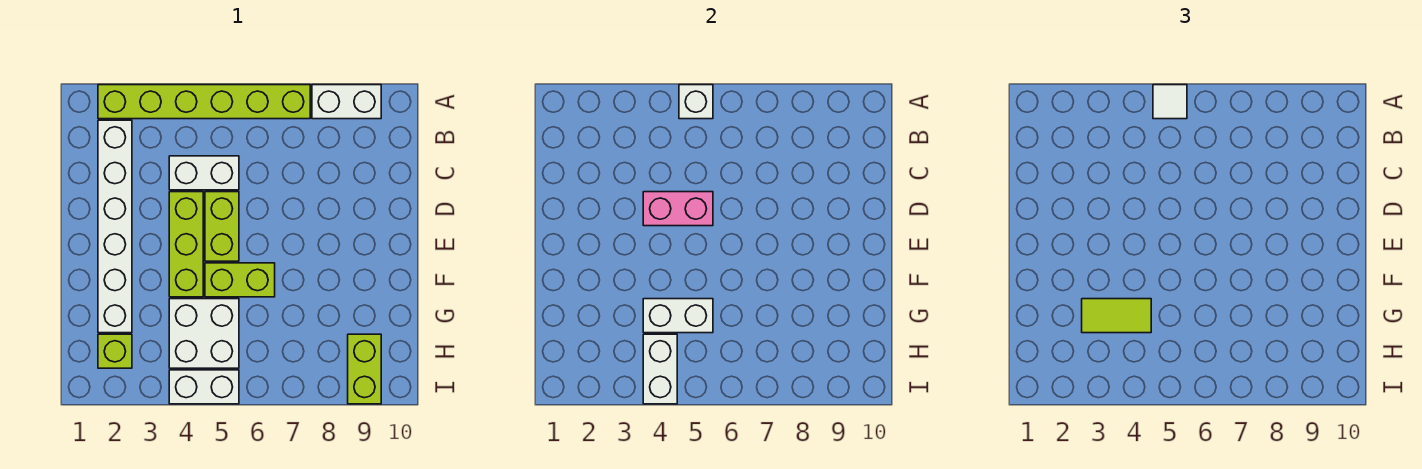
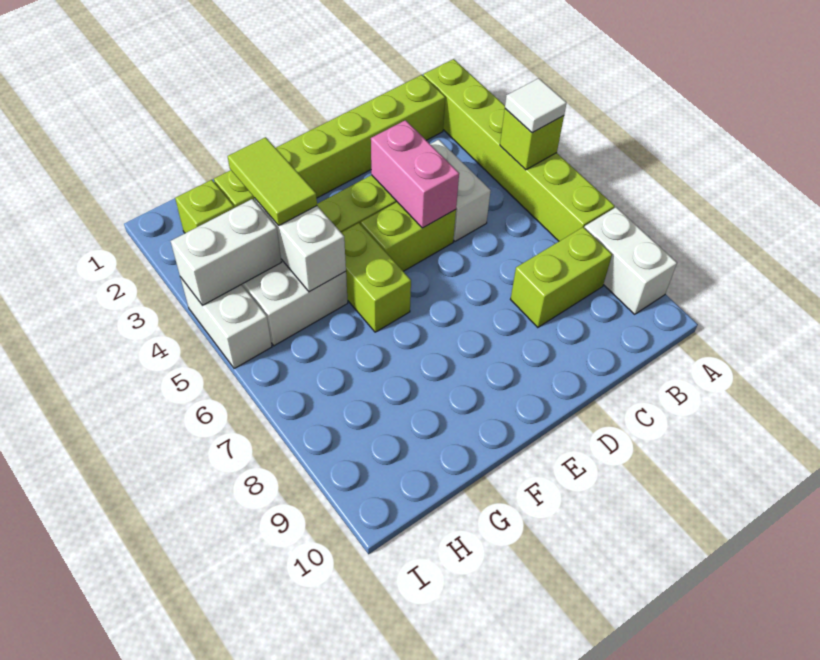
white brick A5 level 2 -> lime brick A5 level 2
white brick B2:G2 level 1 -> lime brick B2:G2 level 1
lime brick H9:I9 level 1 -> lime brick B8:C8 level 1

